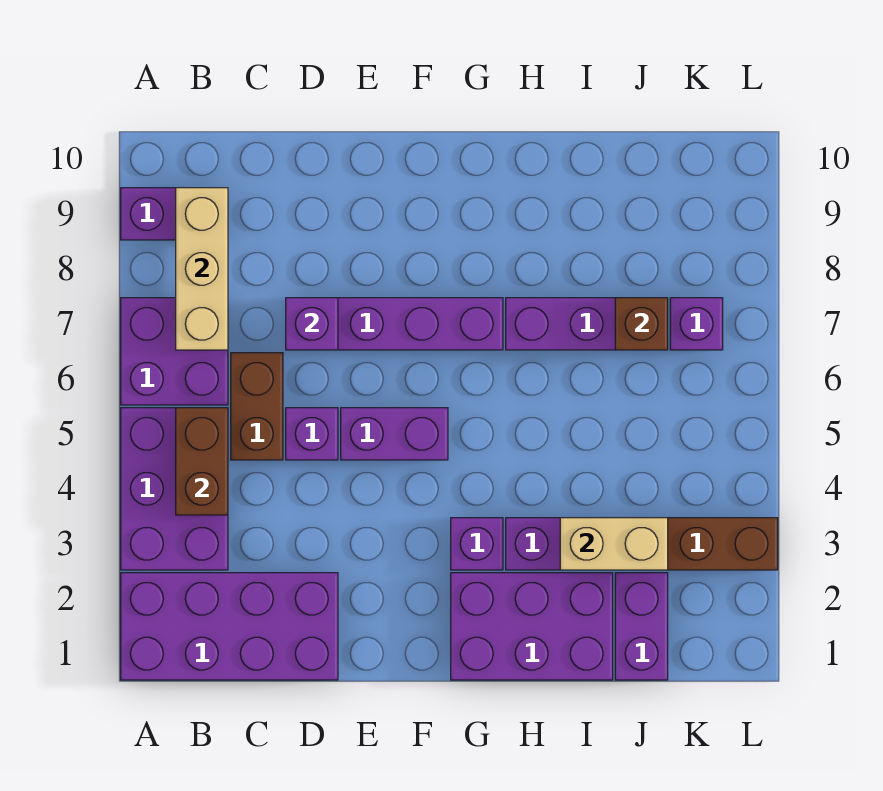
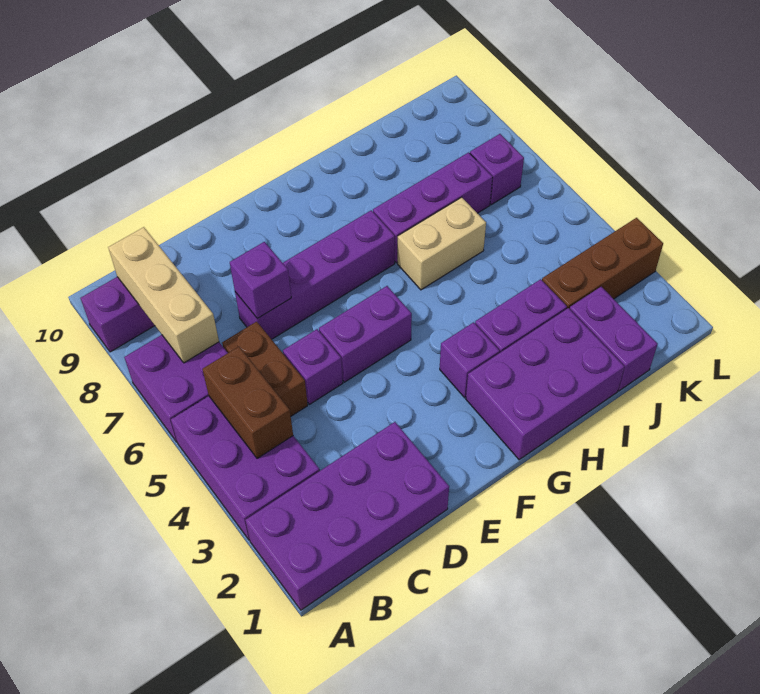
tan brick I3:J3 level 2 -> tan brick H6:I6 level 1
brown brick J7 level 2 -> none

